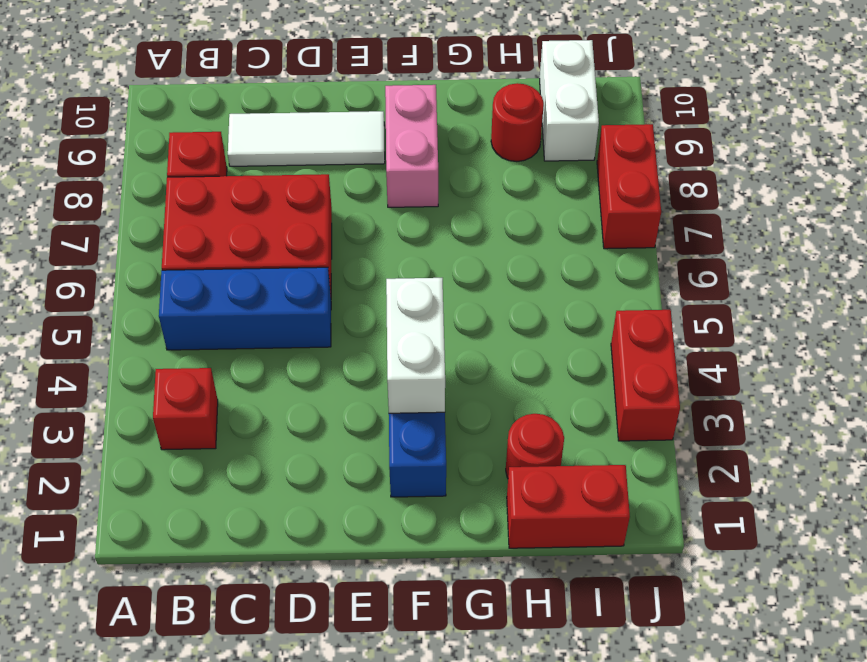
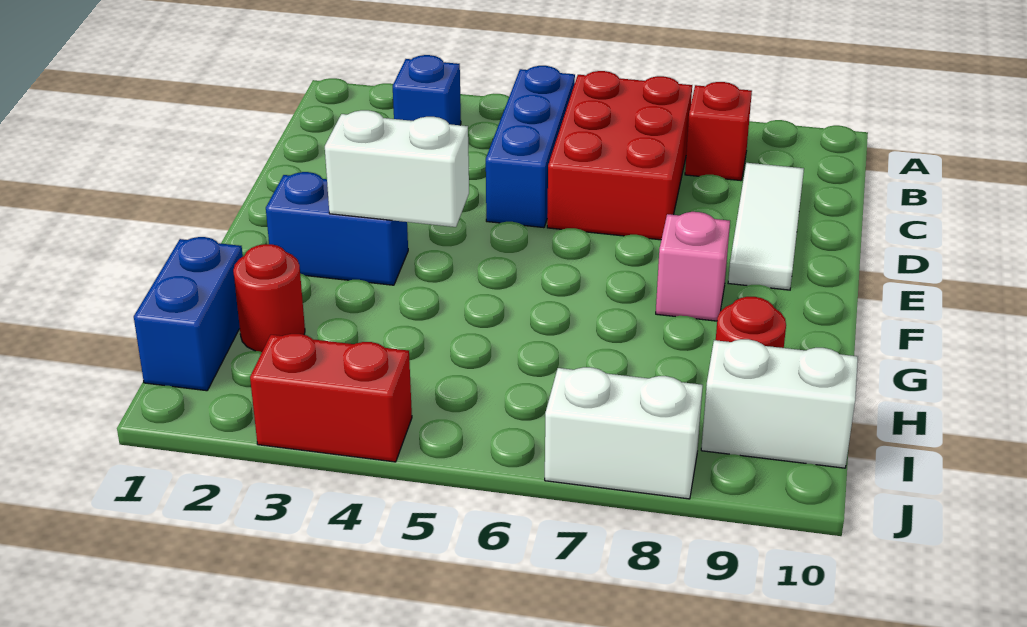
red brick B3 level 1 -> blue brick B3 level 1
pink brick F8:F9 level 1 -> pink brick F8 level 1
red brick H1:I1 level 1 -> blue brick H1:I1 level 1
red brick J7:J8 level 1 -> white brick J7:J8 level 1

